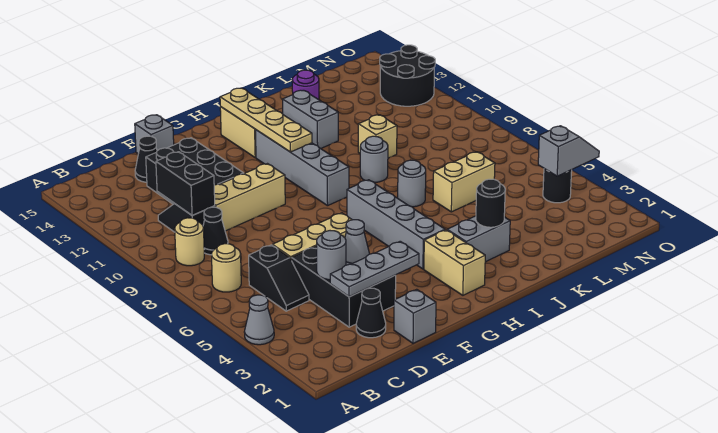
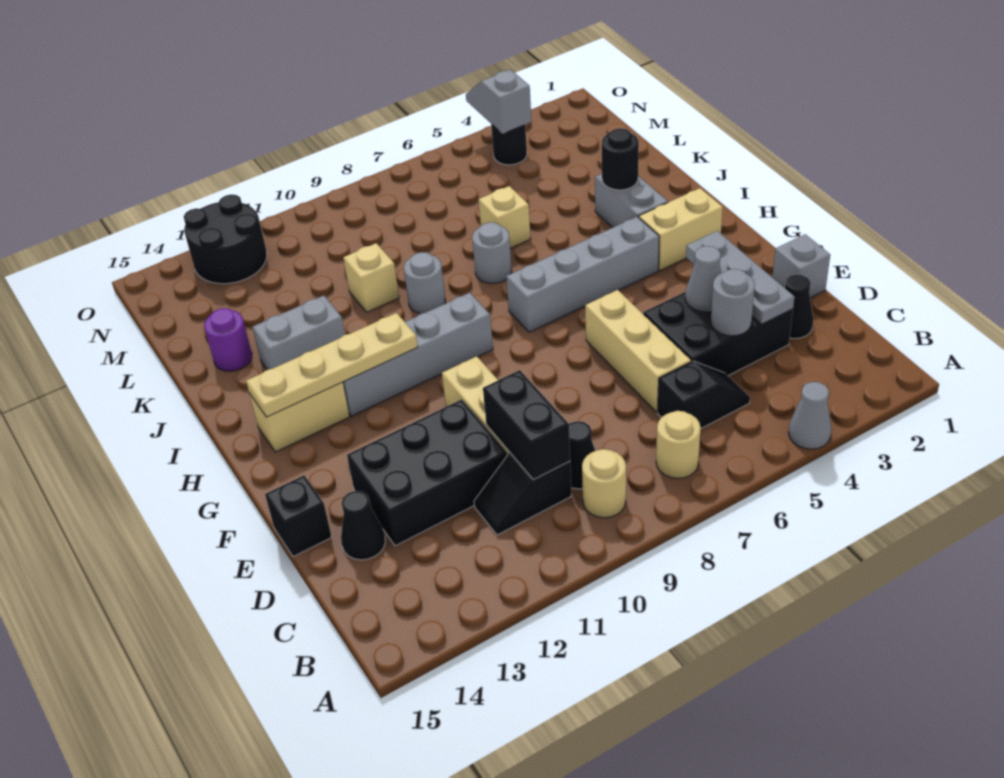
black brick C10:C11 level 2 -> black brick C10:D10 level 2
grey brick E15 level 1 -> black brick E15 level 1
tan brick K6:L6 level 1 -> tan brick K6 level 1

